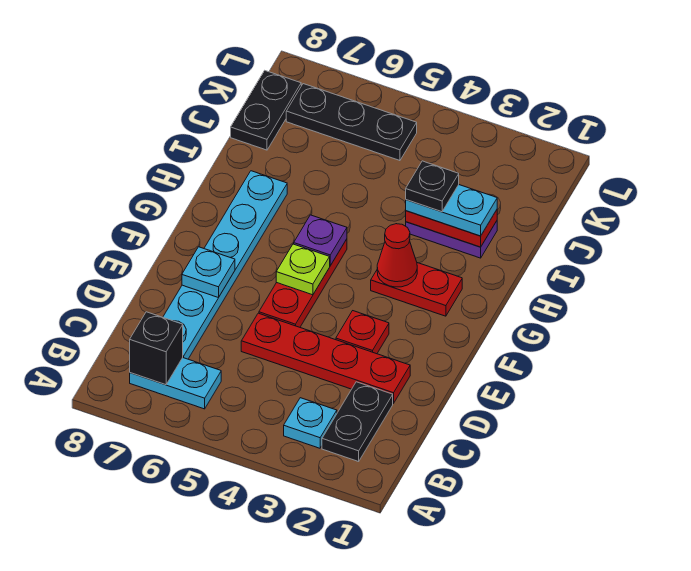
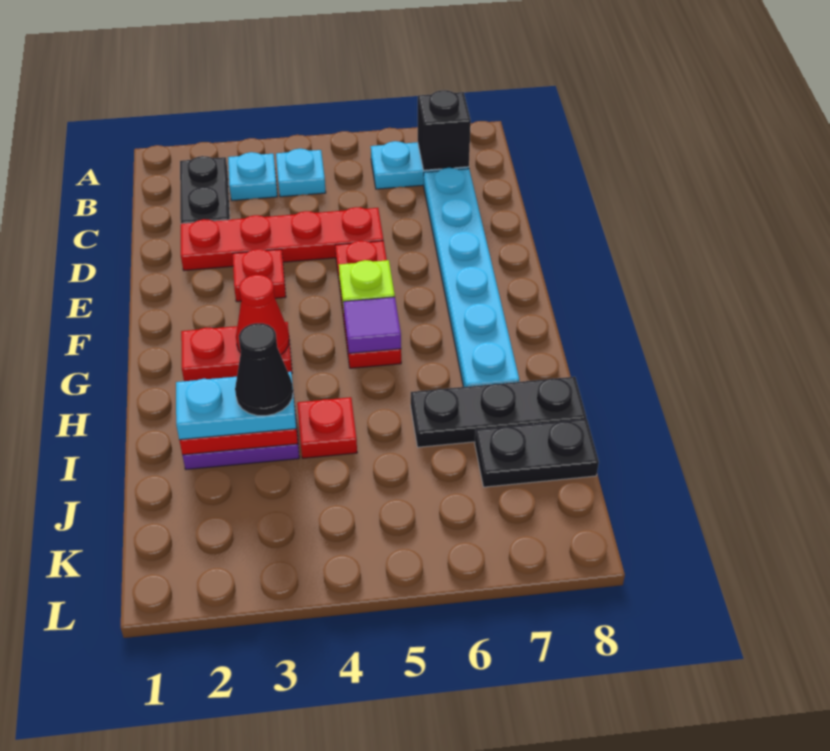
cyan plate E7 level 2 -> cyan plate B4 level 1
purple plate G5 level 2 -> purple tile G5 level 2
black plate I3 level 4 -> black cone I3 level 4
none -> red plate I4 level 1
black plate J8:K8 level 1 -> black plate J7:J8 level 1
black plate K5:K7 level 1 -> black plate I6:I8 level 1

